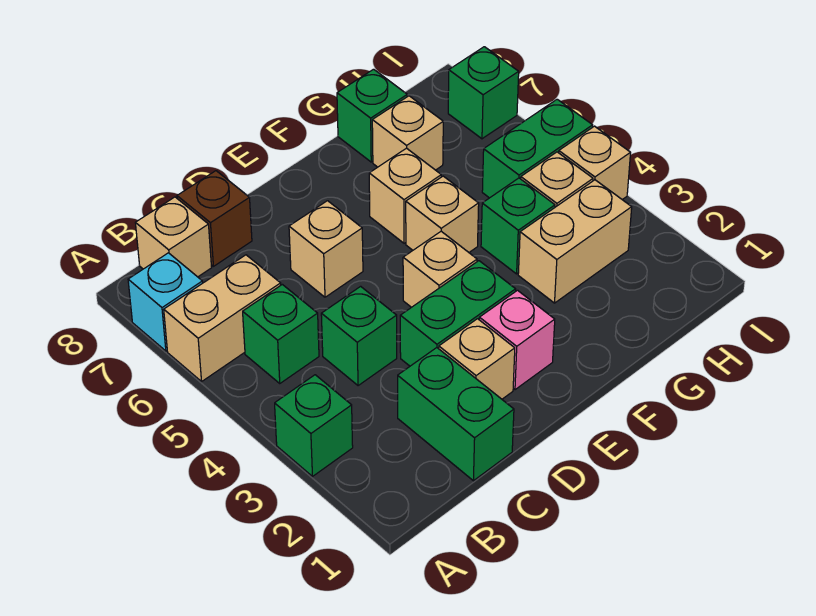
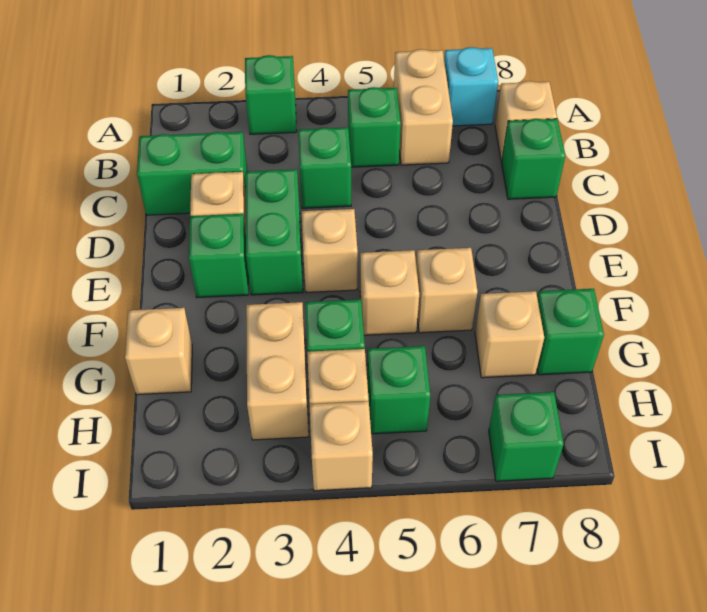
brown brick C8 level 1 -> green brick C8 level 1
tan brick D6 level 1 -> tan brick G1 level 1
pink brick E2 level 1 -> green brick E2 level 1
green brick H5:I5 level 1 -> green brick H5 level 1

